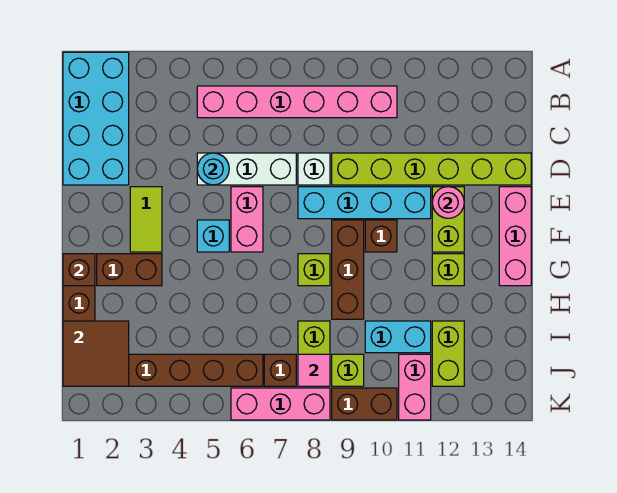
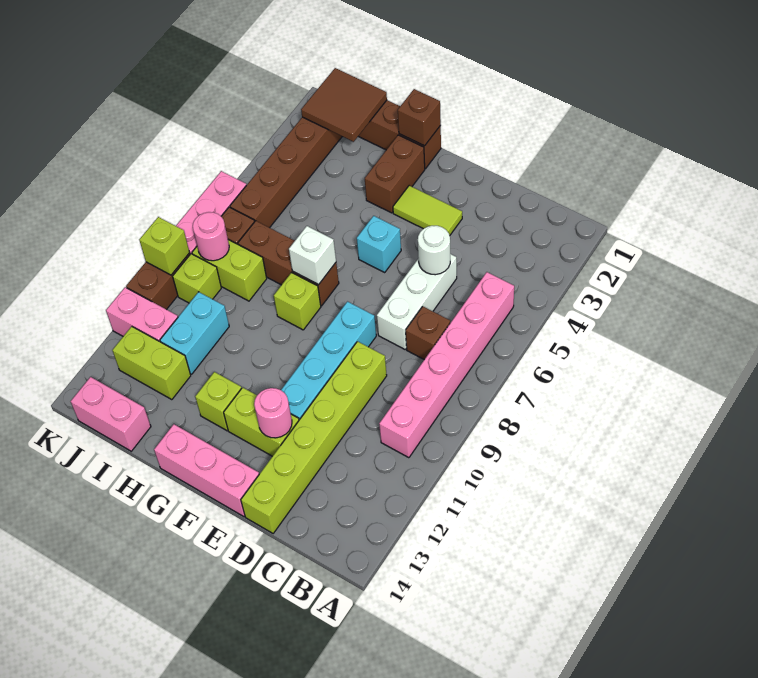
cyan brick A1:D2 level 1 -> none
cyan round brick D5 level 2 -> white round brick D5 level 2
white brick D8 level 1 -> white brick G7 level 2
pink brick E6:F6 level 1 -> pink brick I14:J14 level 1
brown brick F9:H9 level 1 -> brown brick G7:I7 level 1
brown brick F10 level 1 -> brown brick C7 level 1
pink tile J8 level 2 -> pink round brick J8 level 2
none -> lime brick K9 level 2

